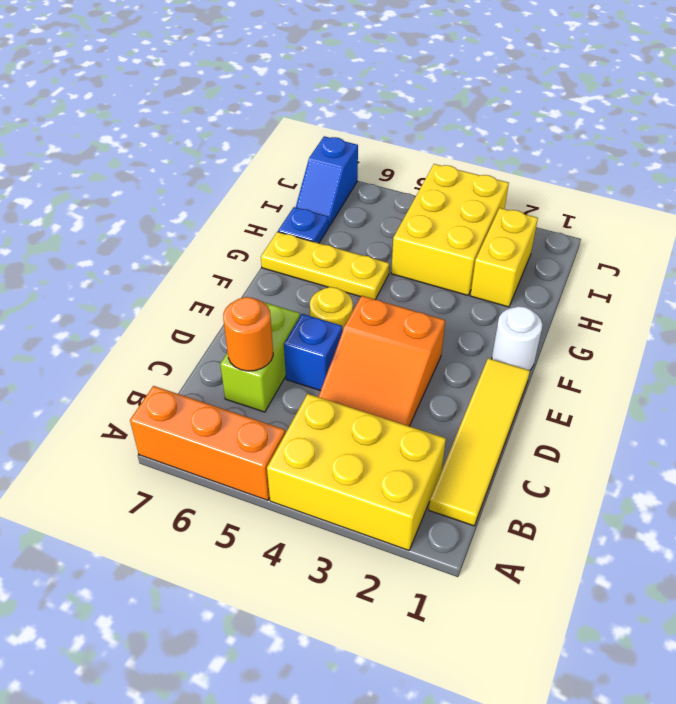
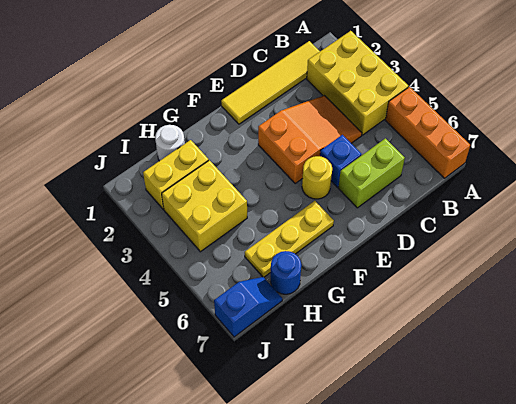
orange round brick C6 level 2 -> none
white round brick F1 level 1 -> white round brick H1 level 1
yellow plate G5:G7 level 1 -> yellow plate F6:H6 level 1
yellow brick H3:J4 level 1 -> yellow brick H3:I4 level 1
blue plate H7 level 1 -> blue round brick H7 level 1

